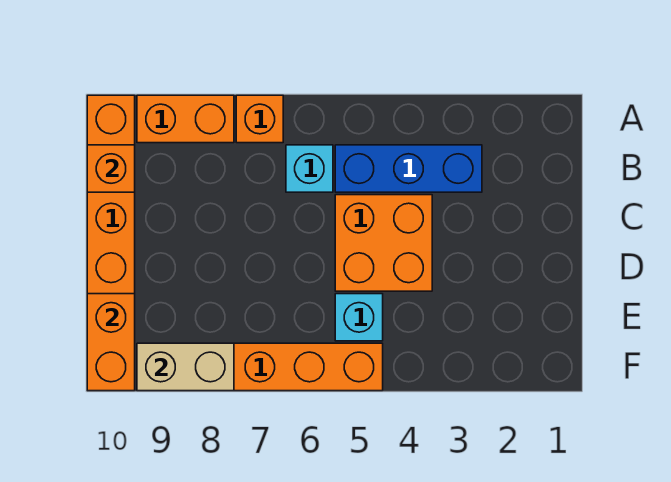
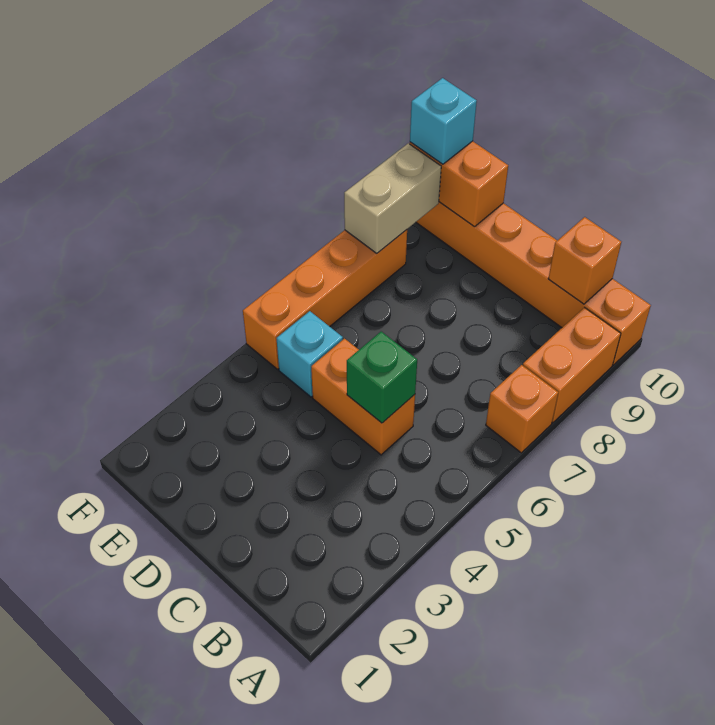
blue brick B3:B5 level 1 -> none
cyan brick B6 level 1 -> cyan brick F10 level 3
orange brick C4:D5 level 1 -> orange brick C5:D5 level 1
none -> green brick C5 level 2

